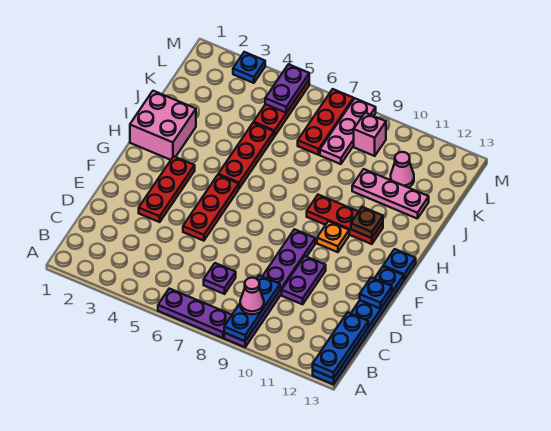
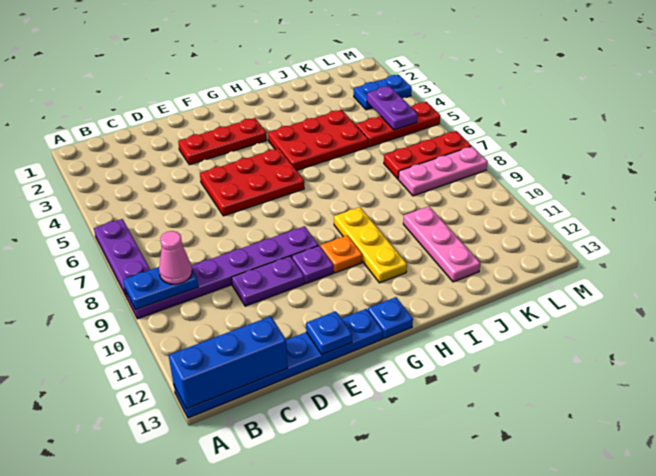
blue plate A9:C9 level 2 -> blue plate A9:B9 level 2
blue plate A13:C13 level 2 -> blue brick A13:C13 level 2
purple plate C7 level 1 -> purple plate F10 level 1
red plate E5:G5 level 1 -> red plate E5:G6 level 1
pink brick H1:I2 level 1 -> none
red plate H5:J5 level 1 -> red plate H4:J5 level 1
red plate H9:H11 level 1 -> yellow plate H9:H11 level 1
brown plate H11 level 2 -> none
pink cone K11 level 1 -> none
purple plate L5:M5 level 2 -> purple plate L4:L5 level 2
pink brick L9 level 1 -> none
blue plate M3 level 1 -> blue plate L3:M3 level 1

